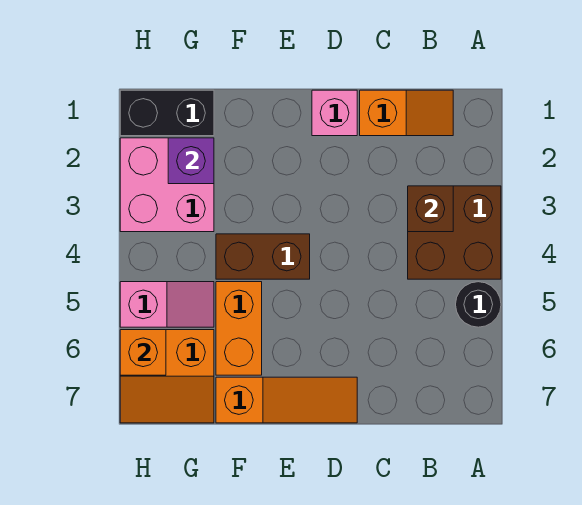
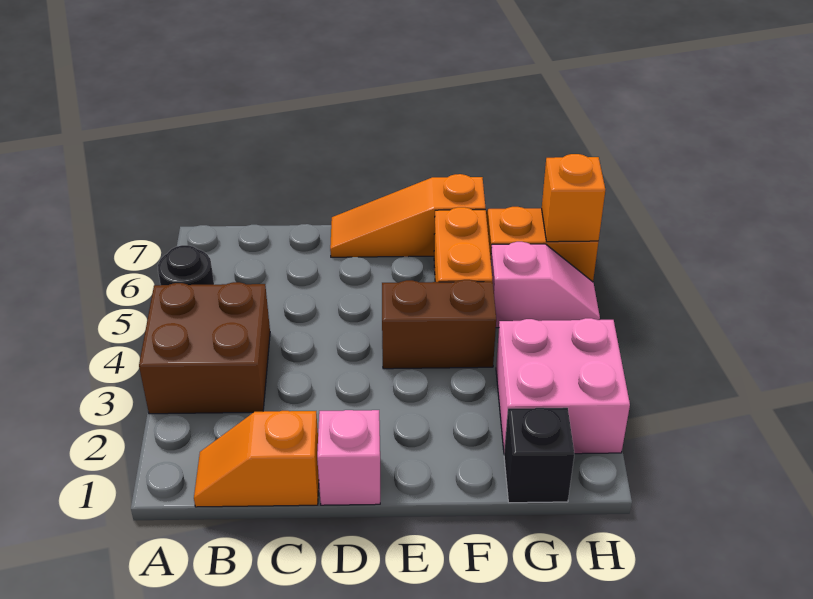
brown brick B3 level 2 -> none
black brick G1:H1 level 1 -> black brick G1 level 1
purple brick G2 level 2 -> none
pink slope G5:H5 level 1 top H -> pink slope G5:H5 level 1 top G

